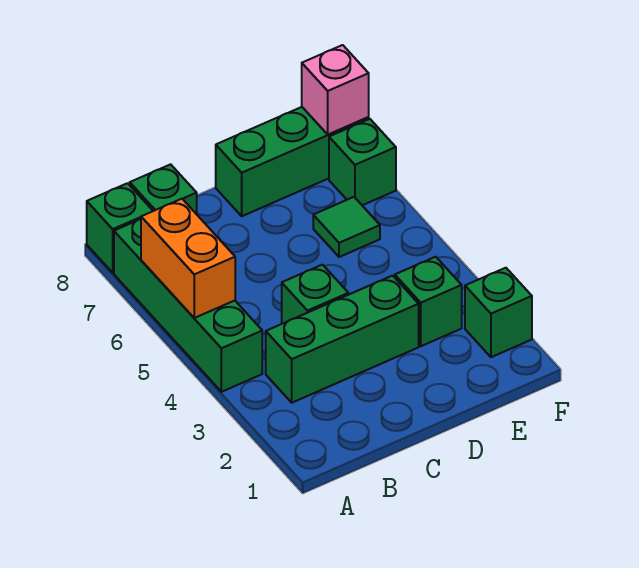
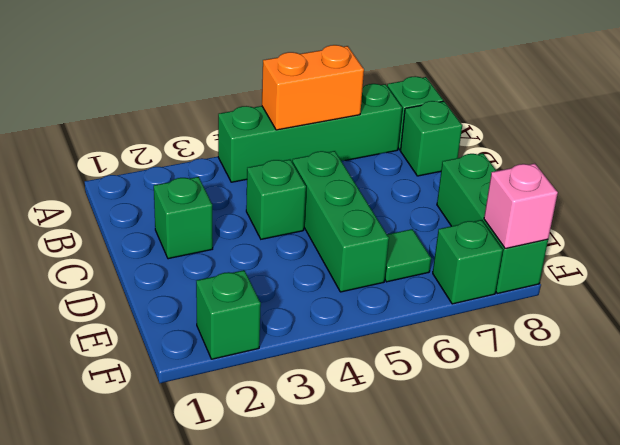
green brick B3:D3 level 1 -> green brick C5:E5 level 1
green brick E3 level 1 -> green brick C2 level 1

